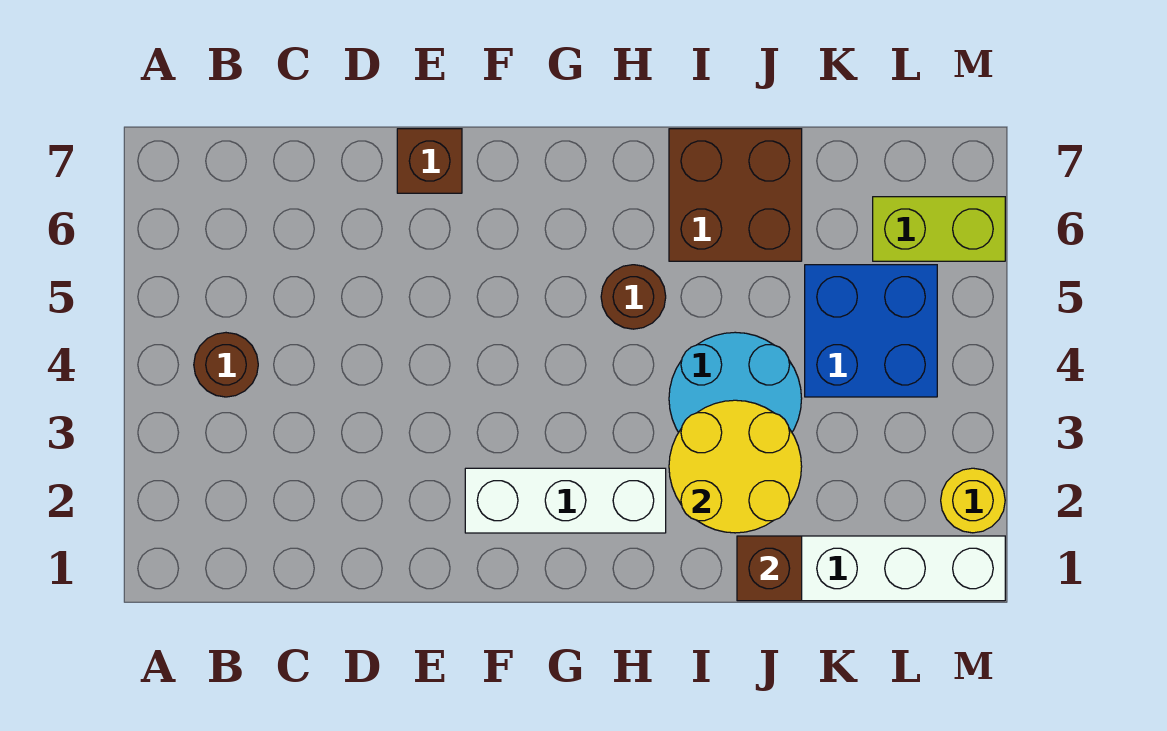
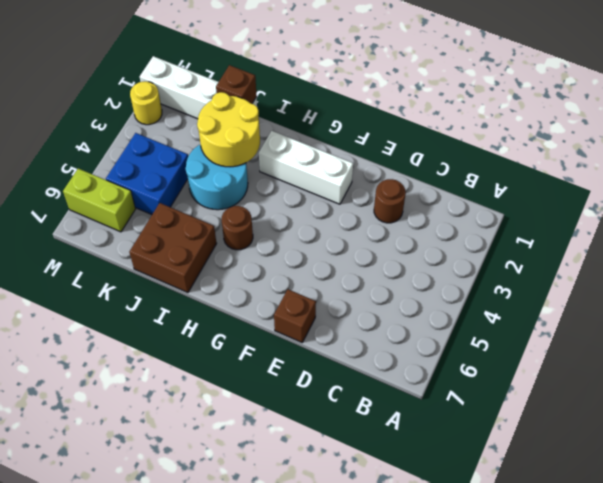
brown round brick B4 level 1 -> brown round brick D2 level 1

